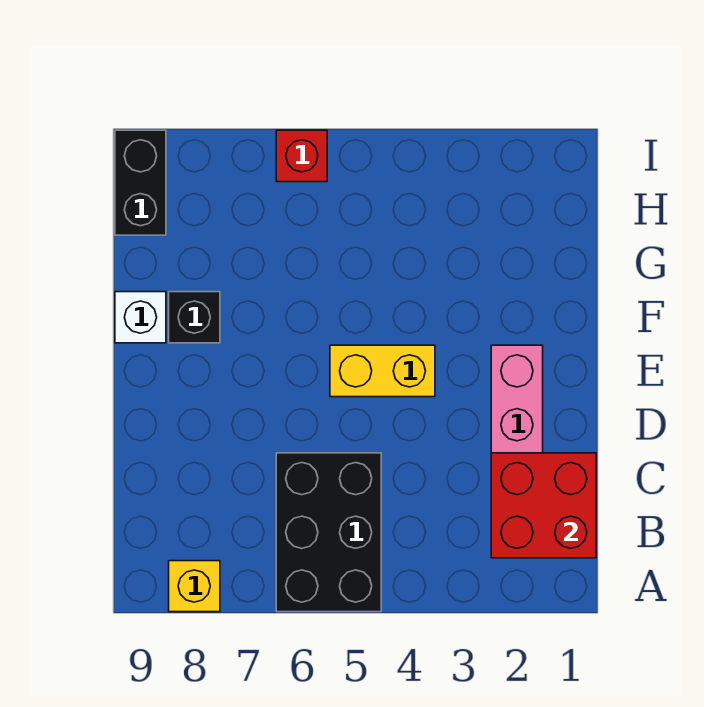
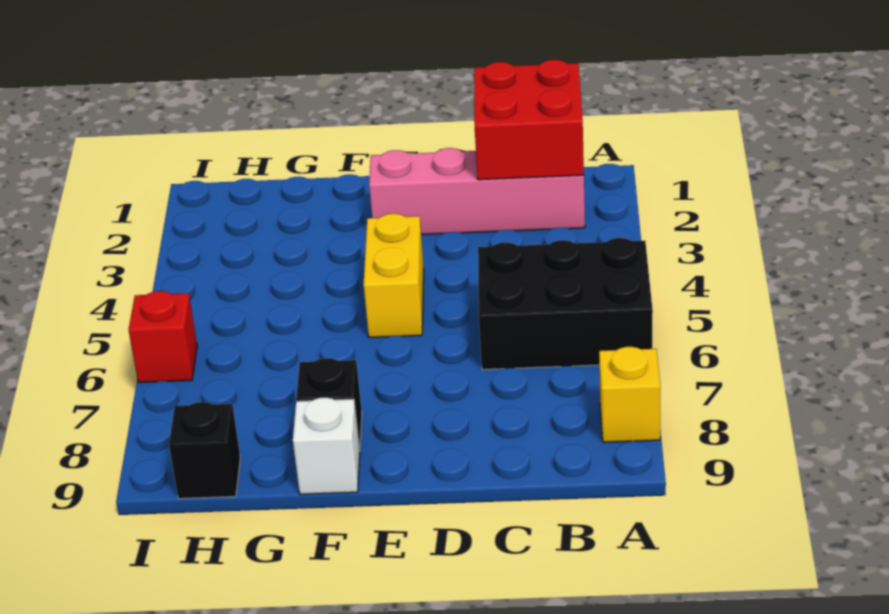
black brick H9:I9 level 1 -> black brick H9 level 1

